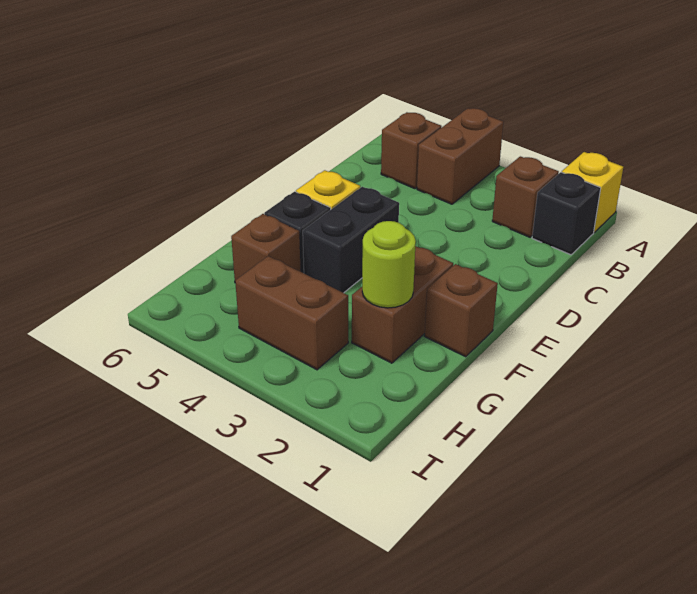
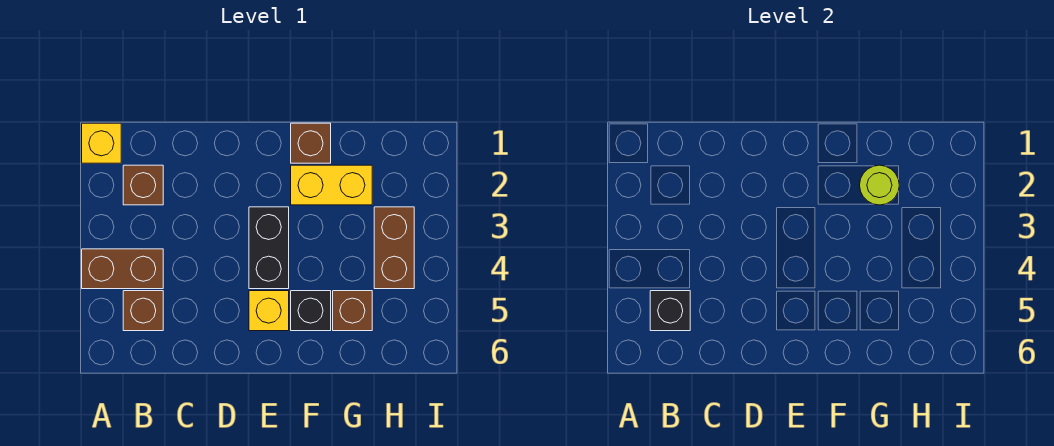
black brick B1 level 1 -> black brick B5 level 2
black brick E4:F4 level 1 -> black brick E3:E4 level 1
brown brick F2:G2 level 1 -> yellow brick F2:G2 level 1

